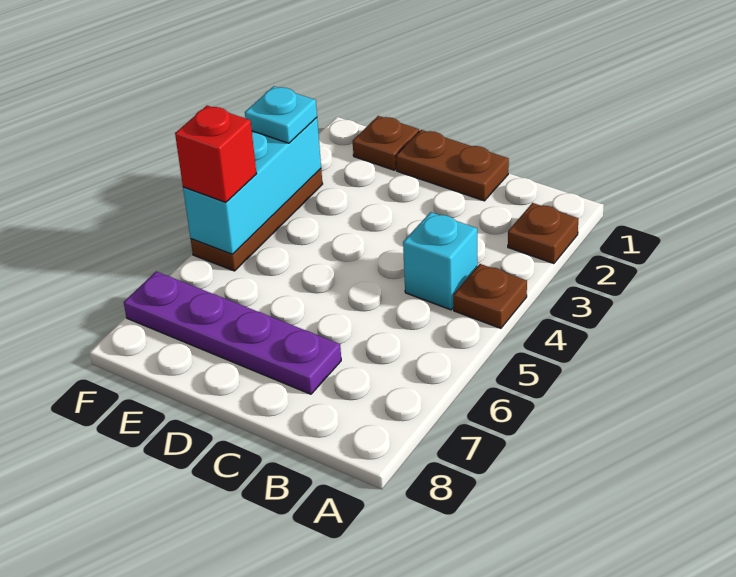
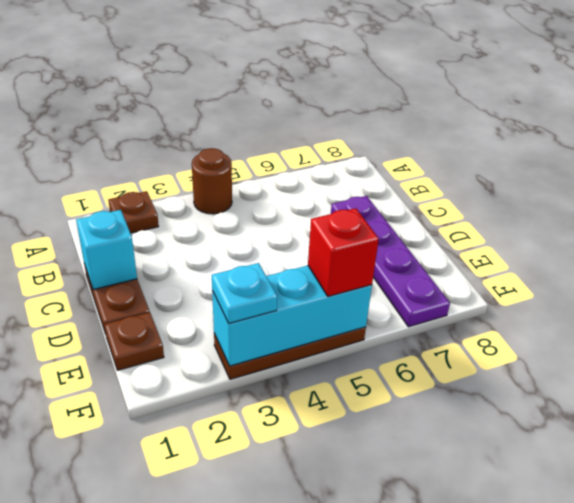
brown plate A4 level 1 -> brown round brick A4 level 1
cyan brick B4 level 1 -> cyan brick C1 level 2

